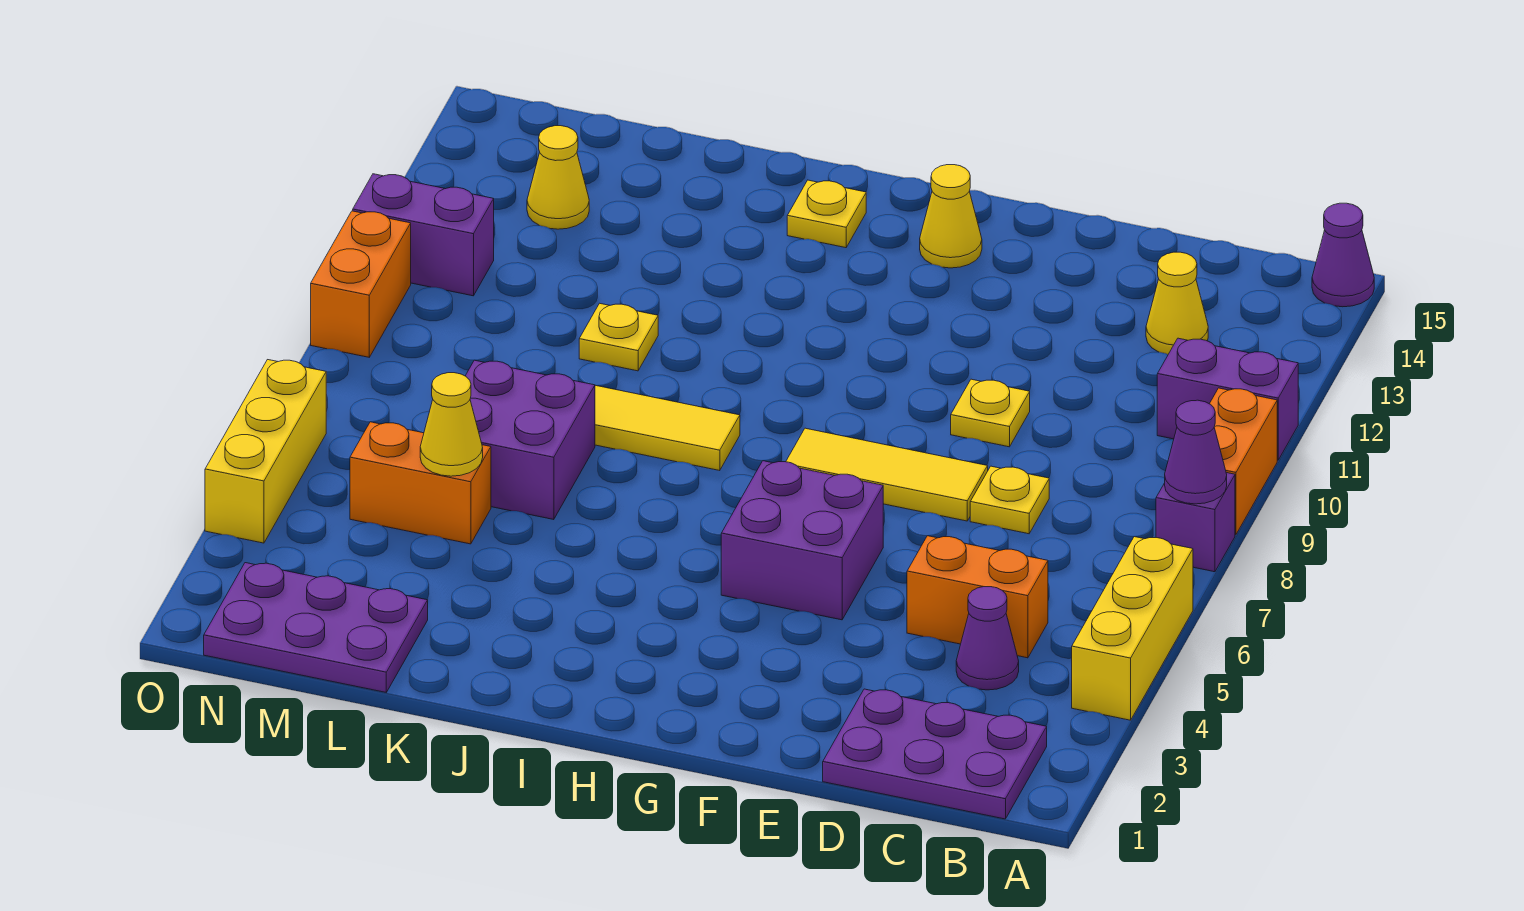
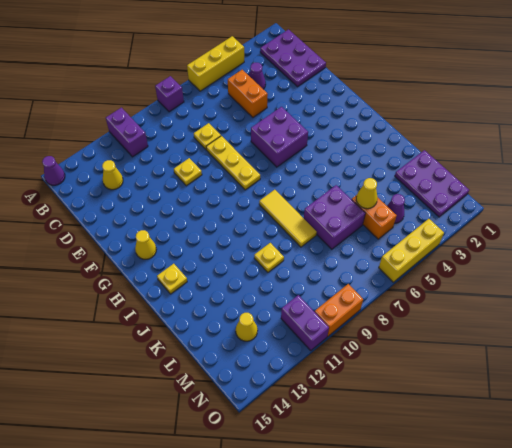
purple cone A8 level 2 -> purple cone M4 level 1
orange brick A9:A10 level 1 -> none
yellow tile E8:G8 level 1 -> yellow plate E8:G8 level 1

